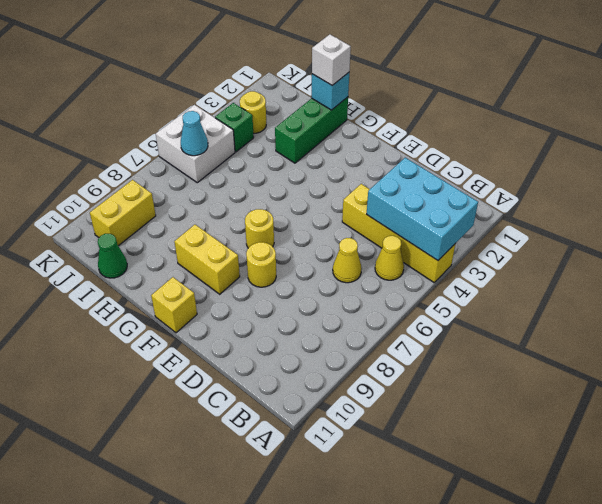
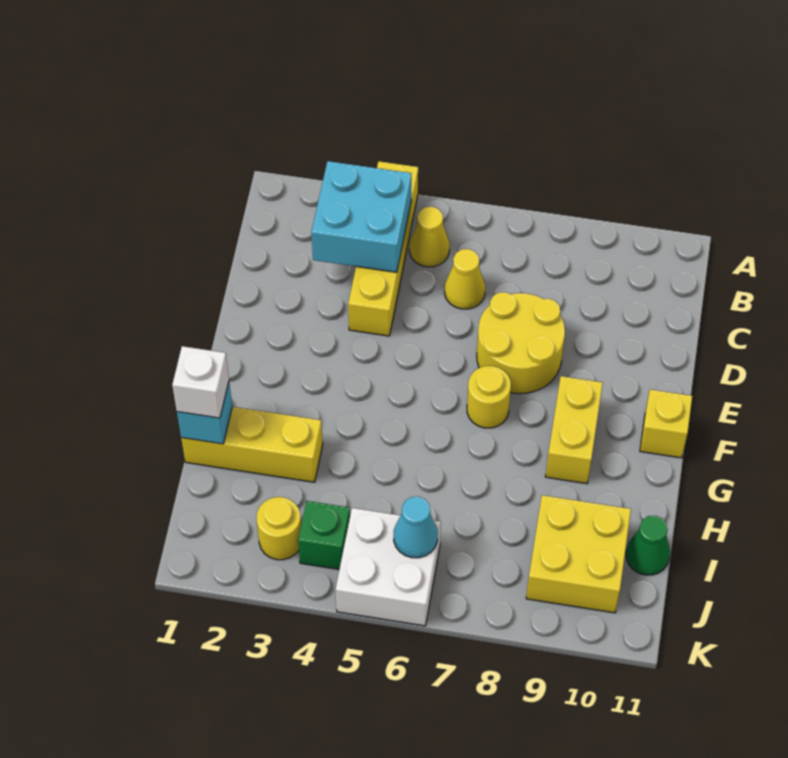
cyan brick A3:C4 level 2 -> cyan brick B3:C4 level 2
yellow round brick E8 level 1 -> yellow round brick D7:E8 level 1
green brick H1:H3 level 1 -> yellow brick H1:H3 level 1
yellow brick J9:J10 level 1 -> yellow brick I9:J10 level 1

